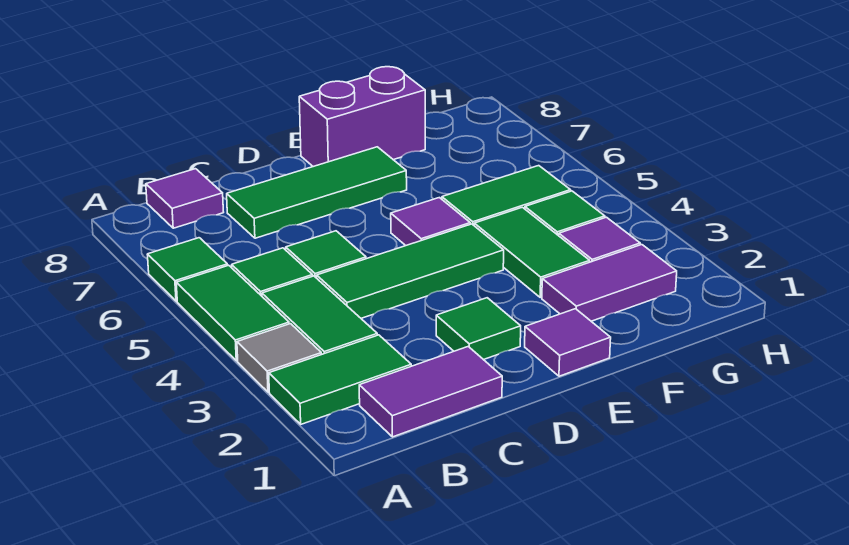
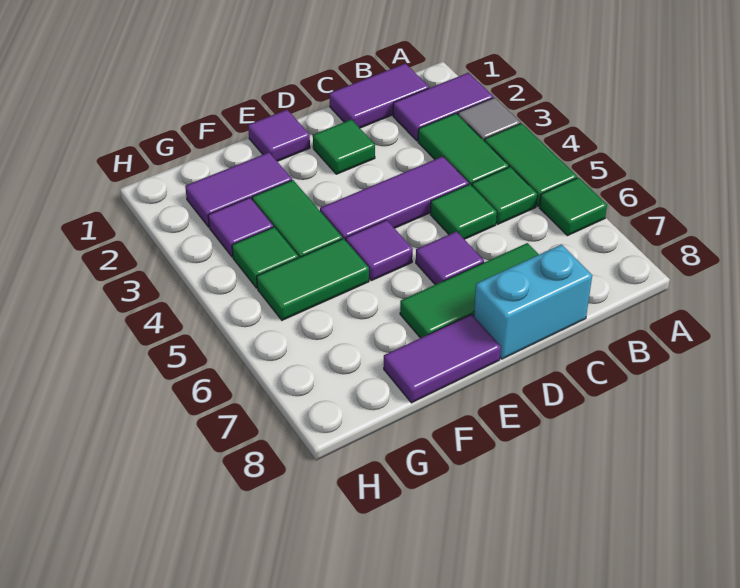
green tile A2:B2 level 1 -> purple tile A2:B2 level 1
purple tile B8 level 1 -> purple tile D6 level 1
green tile C4:E4 level 1 -> purple tile C4:E4 level 1
none -> cyan brick C8:D8 level 1
purple brick E8:F8 level 1 -> purple tile E8:F8 level 1

